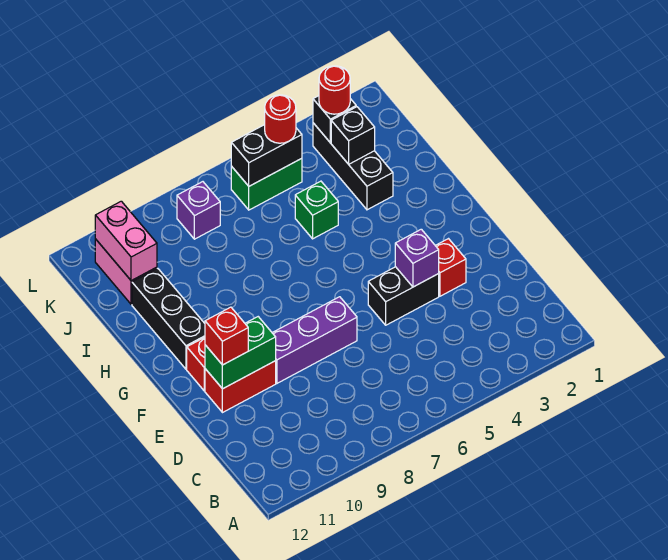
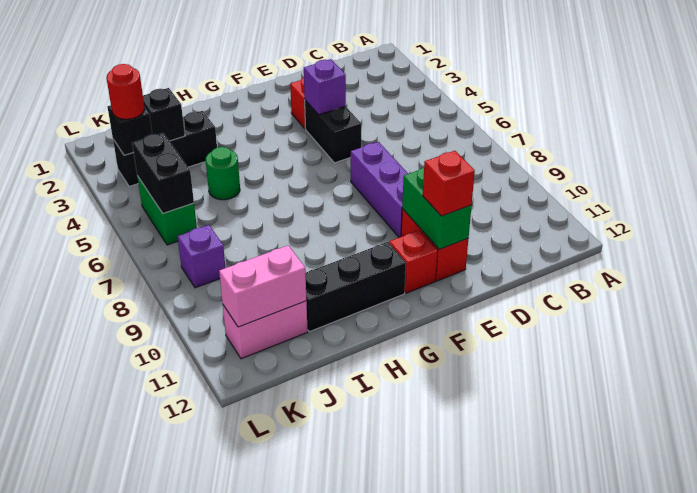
green brick I5 level 1 -> green round brick I5 level 1
red round brick K5 level 3 -> none

